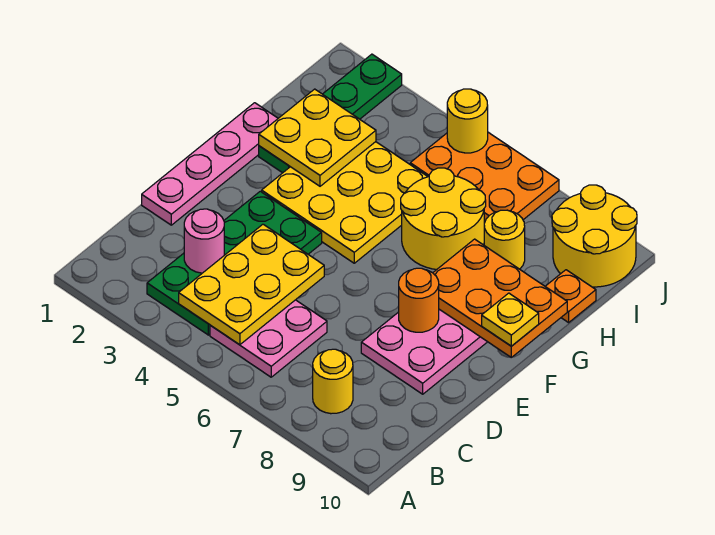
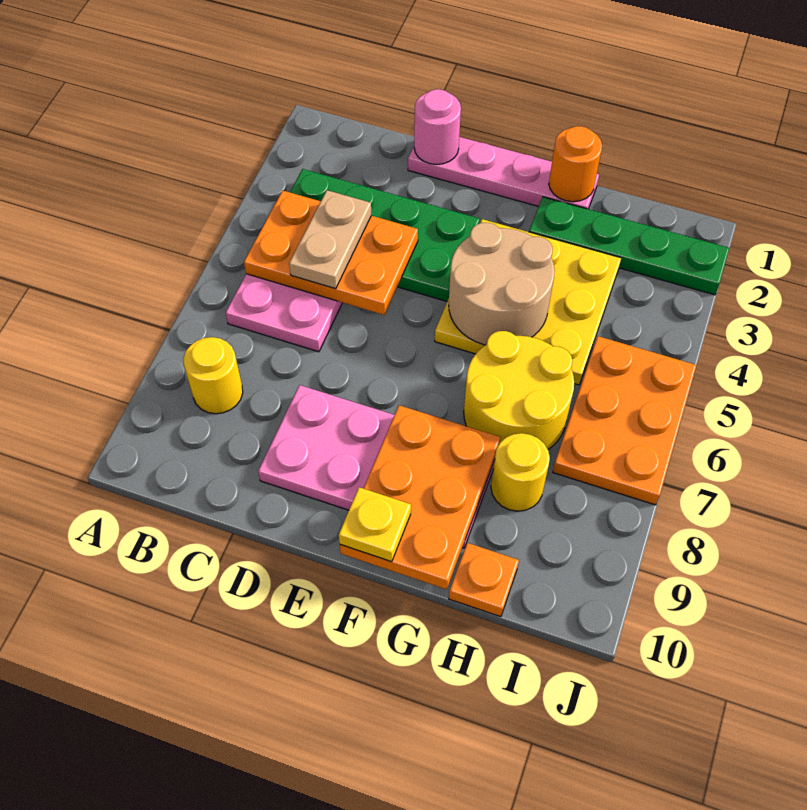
yellow plate B4:D5 level 2 -> orange plate B4:D5 level 2
pink round brick C3 level 2 -> pink round brick D1 level 2
none -> tan plate C4:C5 level 3
orange round brick E8 level 2 -> orange round brick G1 level 2
none -> tan round brick F4:G5 level 2
yellow plate G2:H3 level 2 -> none
yellow round brick I9:J10 level 1 -> none
yellow round brick J5 level 2 -> none

